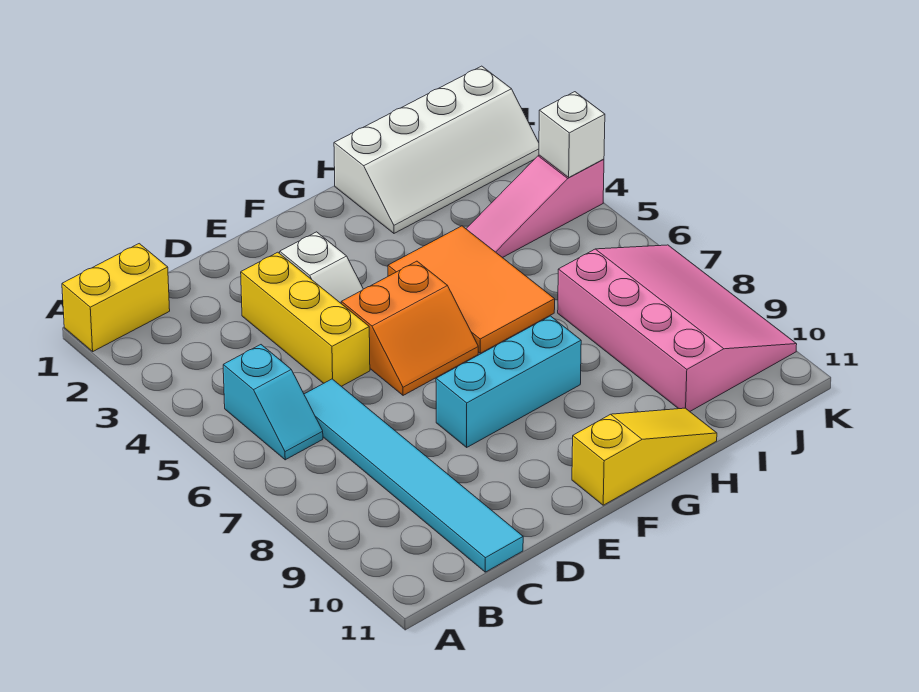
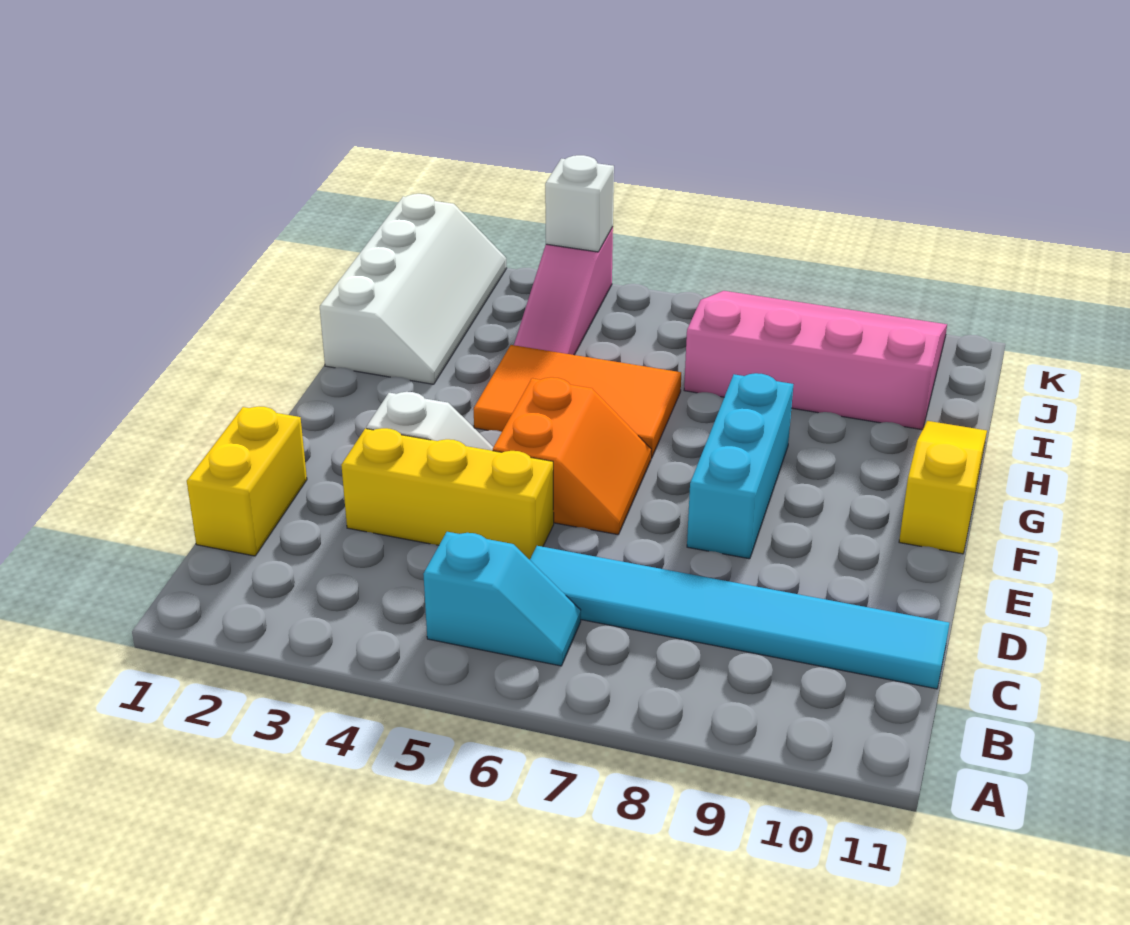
yellow brick A1:B1 level 1 -> yellow brick C1:D1 level 1

